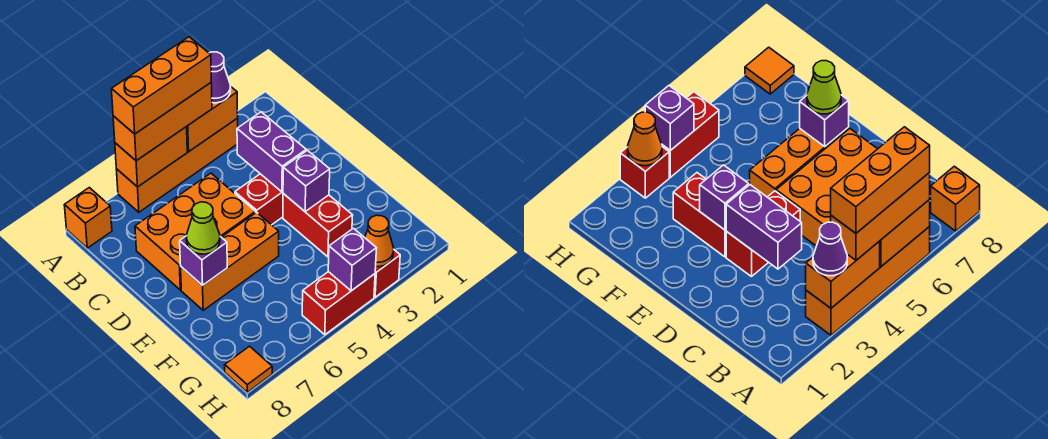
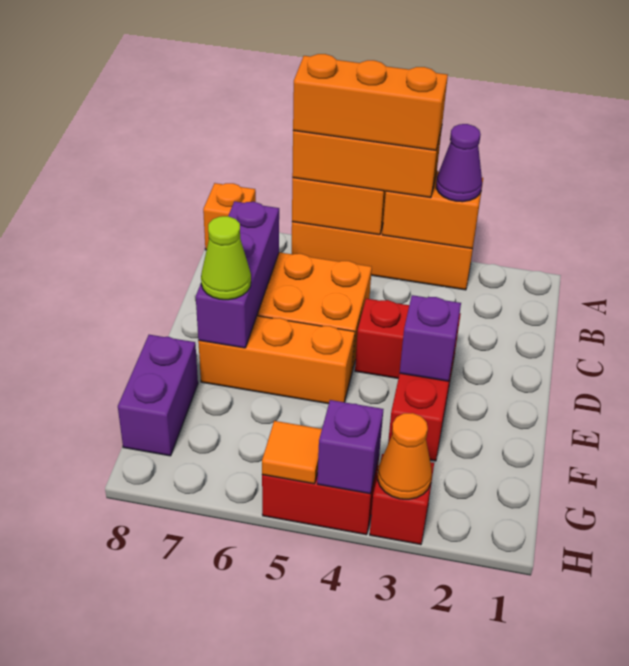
purple brick C3:D3 level 2 -> purple brick F8:G8 level 1
purple brick E7 level 2 -> purple brick C7:E7 level 2
orange tile H8 level 1 -> orange tile H5 level 2

